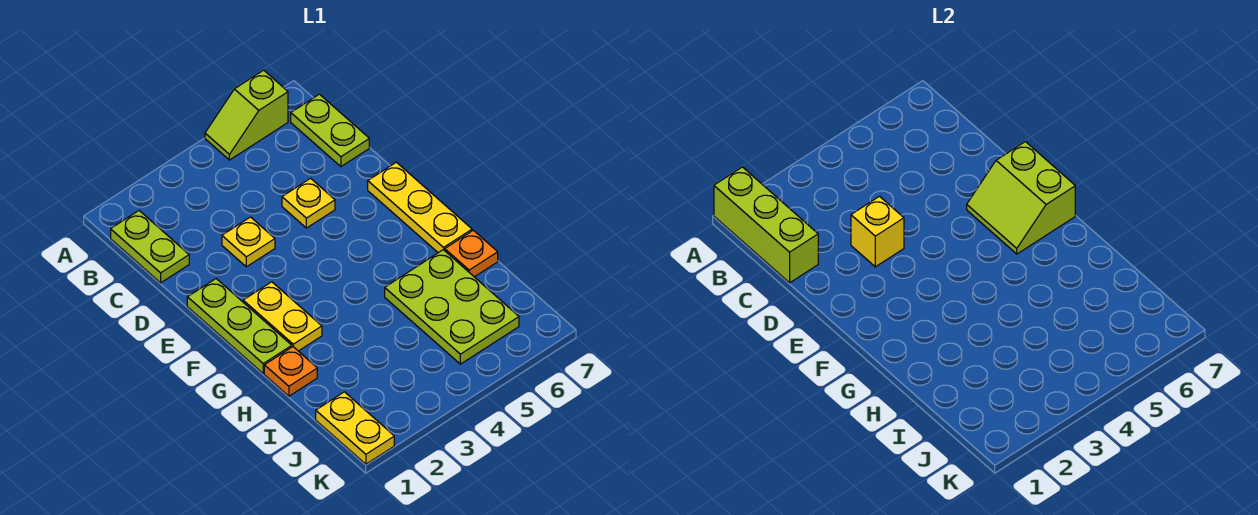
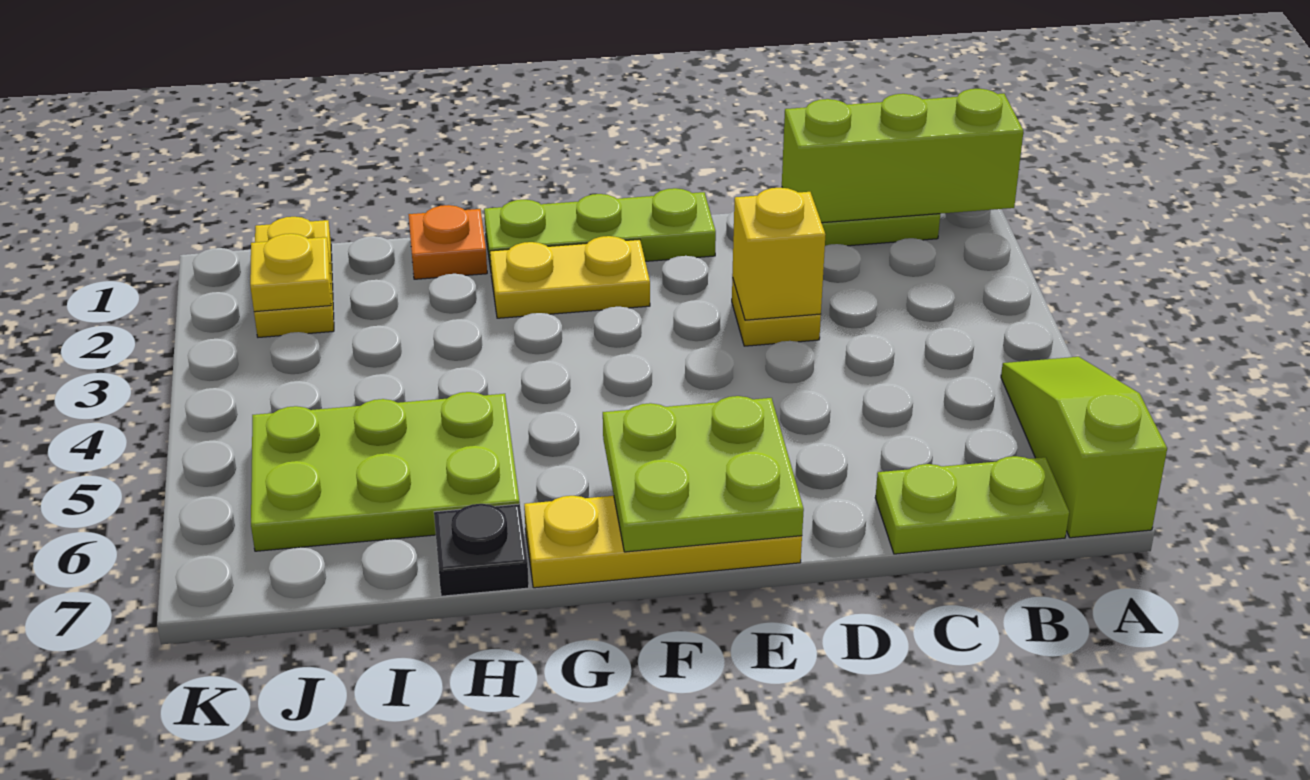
lime slope A5:A6 level 1 top 6 -> lime slope A5:A7 level 1 top 7
yellow plate D5 level 1 -> yellow plate J2 level 2
lime slope E6:F7 level 2 top 7 -> lime plate E6:F7 level 2
orange plate H7 level 1 -> black plate H7 level 1
yellow plate J1:K1 level 1 -> yellow plate J1:J2 level 1

